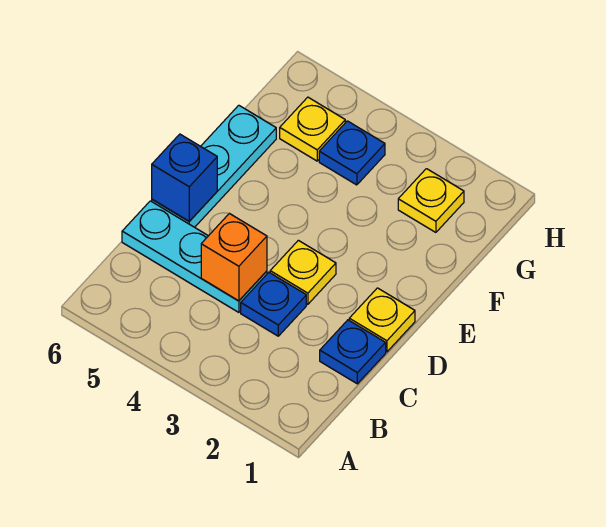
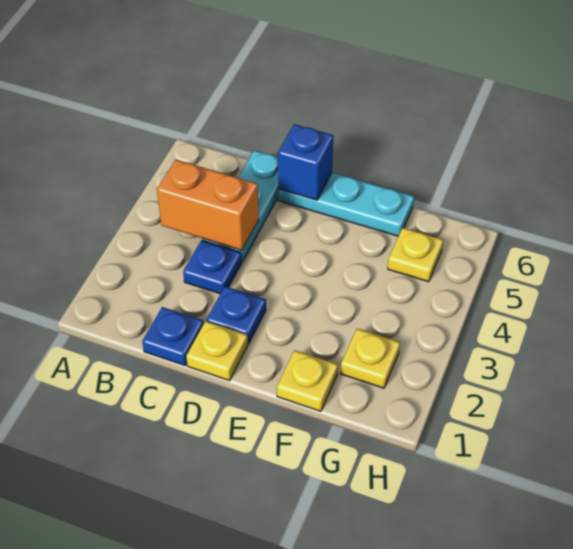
orange brick C4 level 2 -> orange brick B4:C4 level 2
yellow plate D3 level 1 -> yellow plate F1 level 1
blue plate G4 level 1 -> blue plate D2 level 1

